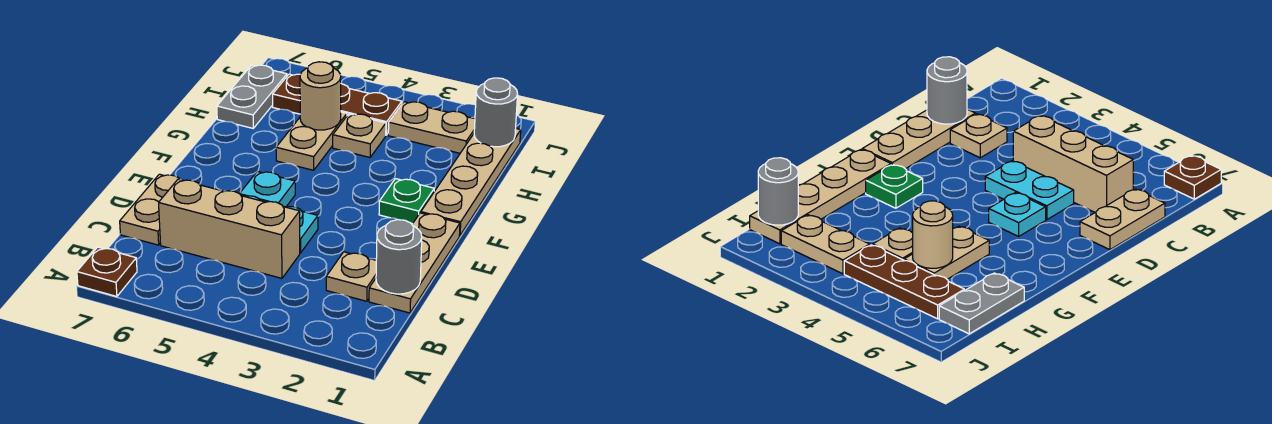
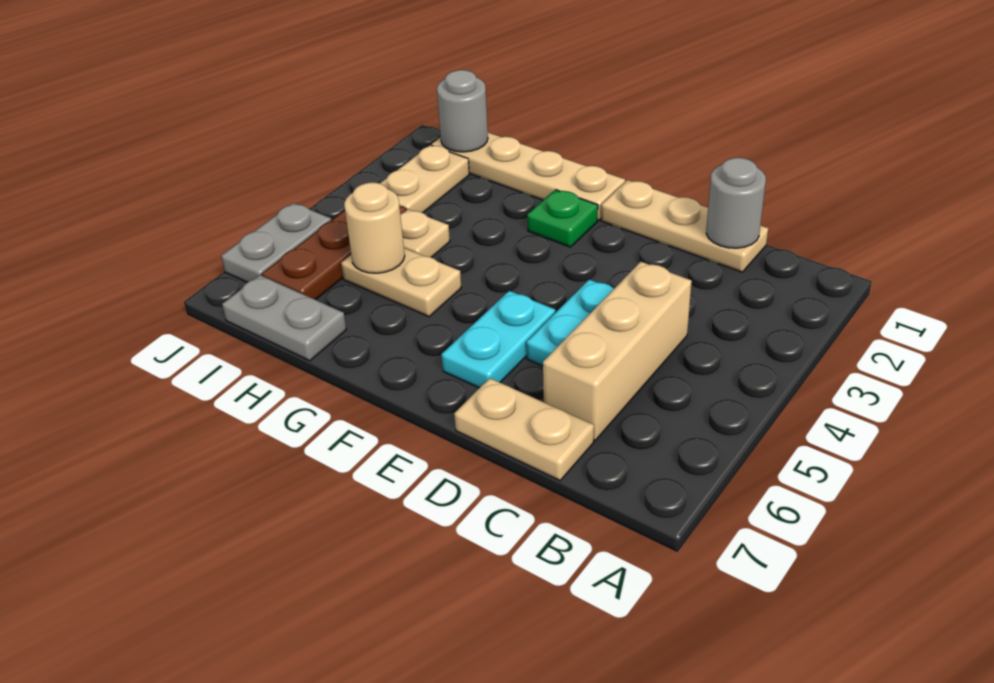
brown plate A7 level 1 -> none
tan plate C2 level 1 -> none
cyan plate E5 level 1 -> cyan plate E5:E6 level 1
none -> grey plate J5:J6 level 1

